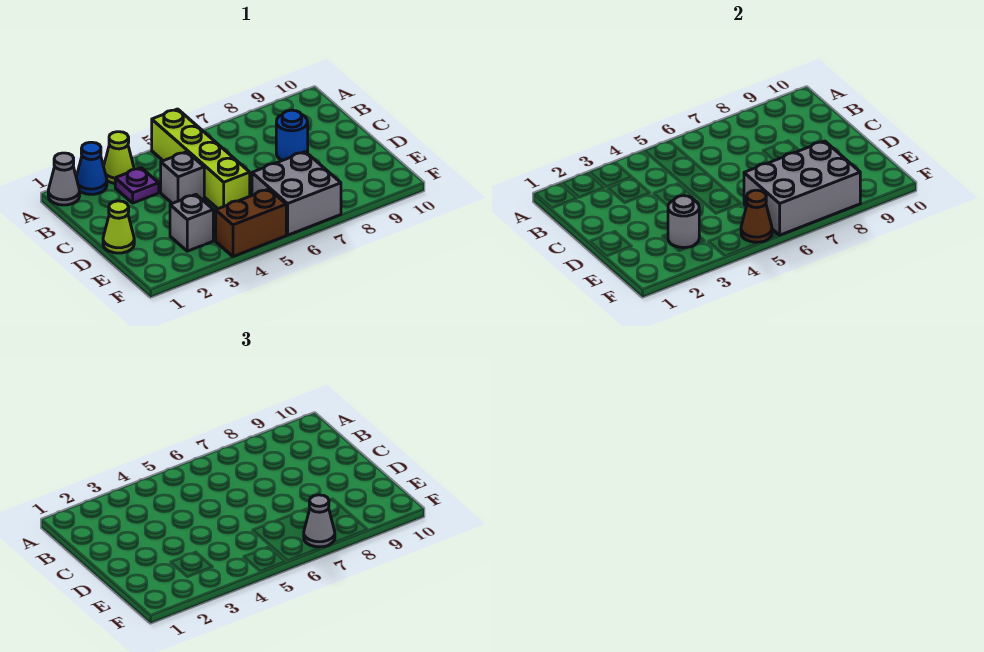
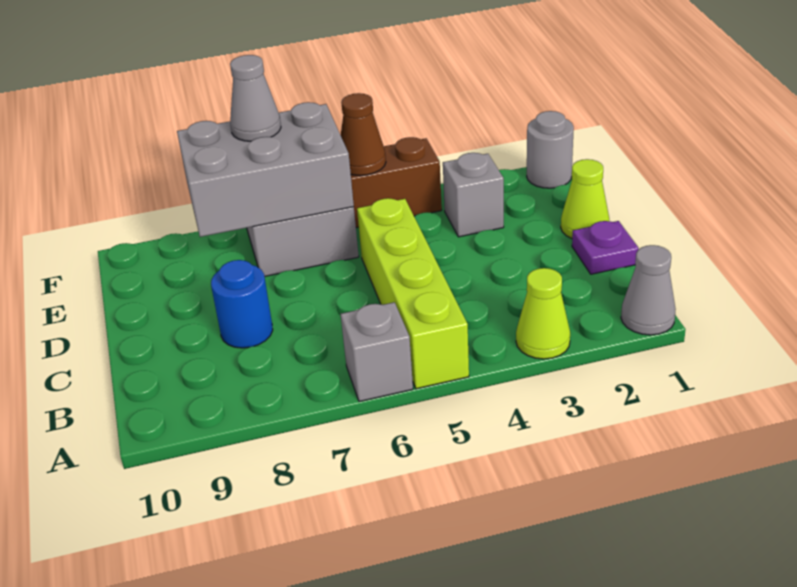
blue cone A2 level 1 -> none
purple plate B3 level 1 -> purple plate C1 level 1
grey brick C4 level 1 -> grey brick A6 level 1
grey round brick E3 level 2 -> grey round brick F1 level 1

